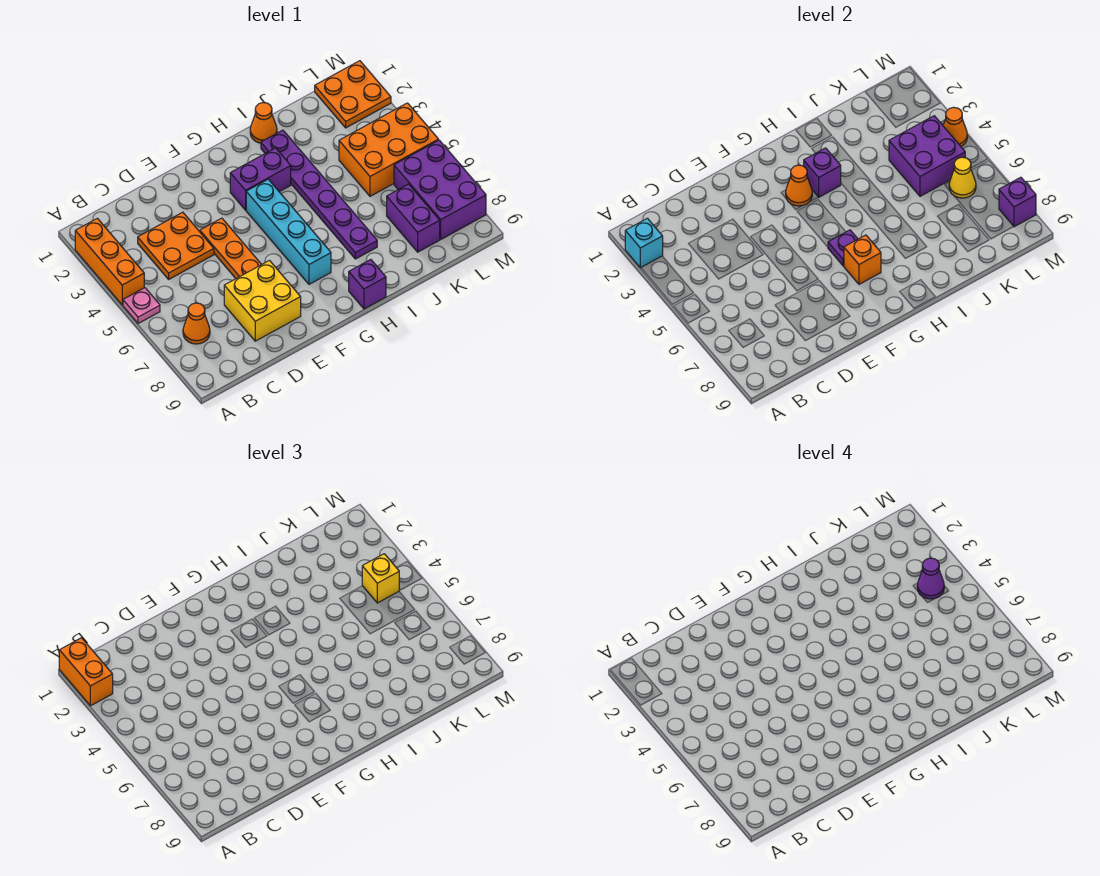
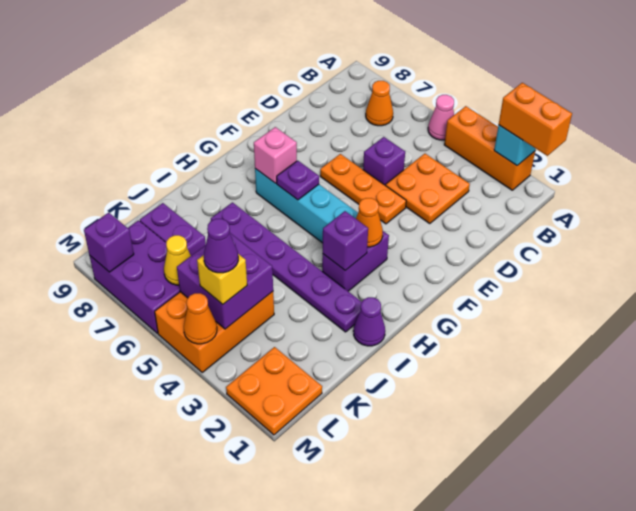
pink plate A5 level 1 -> pink cone A5 level 1
yellow brick D7:E8 level 1 -> none
orange brick G7 level 2 -> pink brick G7 level 2
purple brick H9 level 1 -> purple brick D5 level 1
orange cone I1 level 1 -> purple cone I1 level 1

